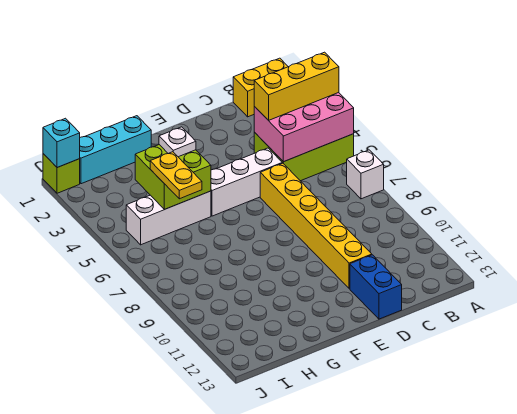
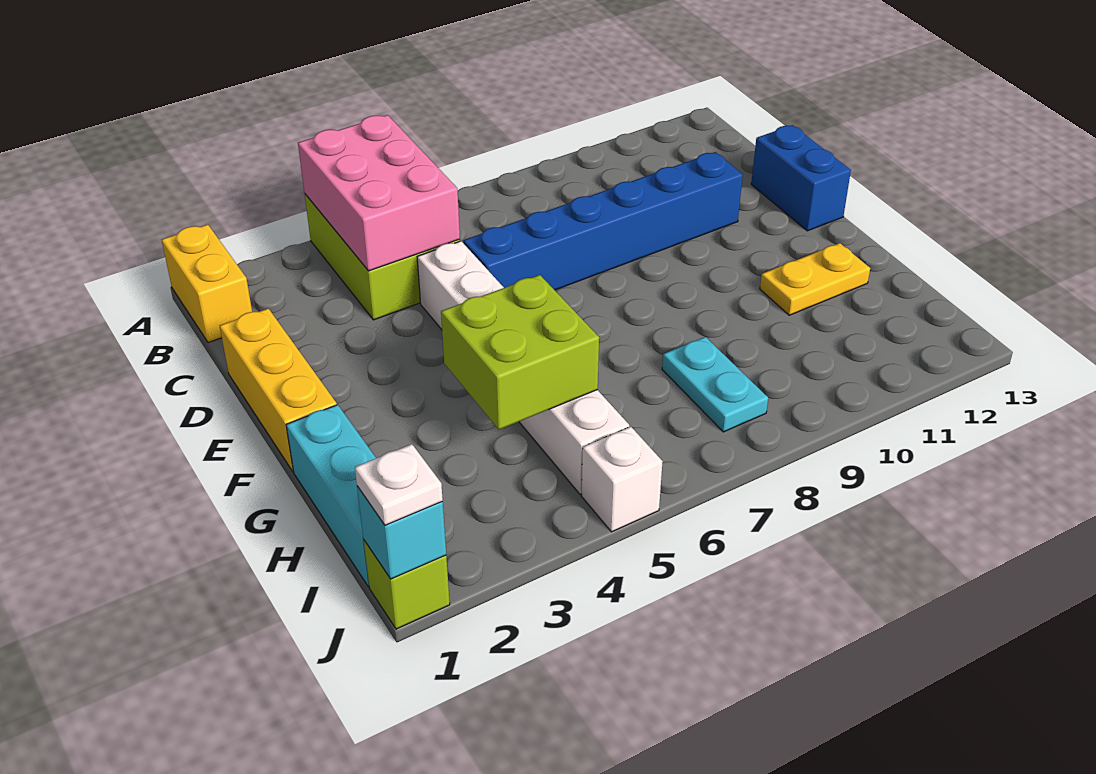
yellow brick A4:C4 level 3 -> yellow brick D1:F1 level 1
white brick A7 level 1 -> white brick J5 level 1
yellow brick D6:D11 level 1 -> blue brick D6:D11 level 1
blue brick D12:D13 level 1 -> blue brick D13:E13 level 1
white plate G4 level 3 -> white plate J1 level 3
yellow plate H5:H6 level 3 -> yellow plate G11:G12 level 1
none -> cyan plate H8:I8 level 1

